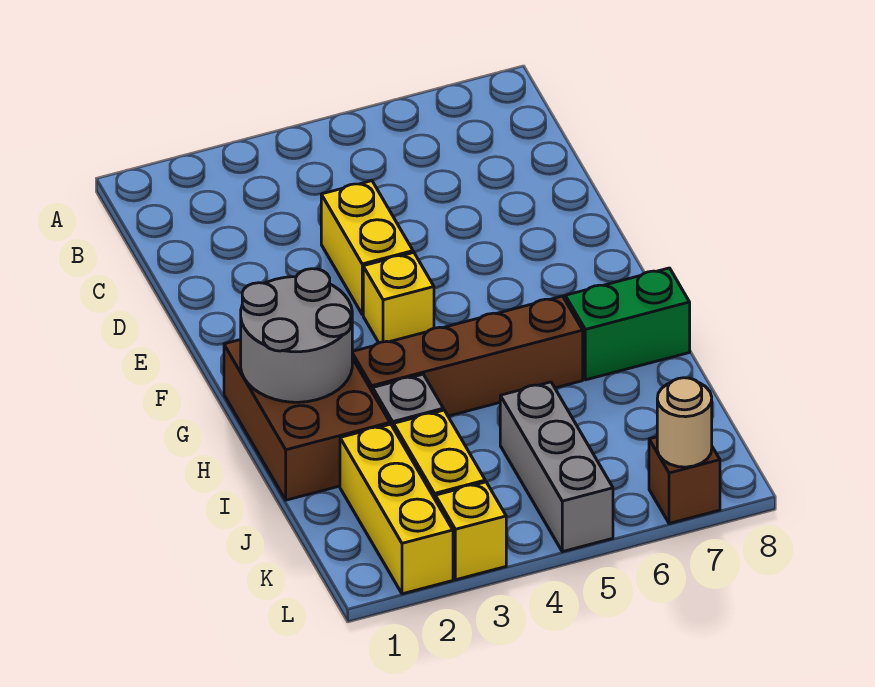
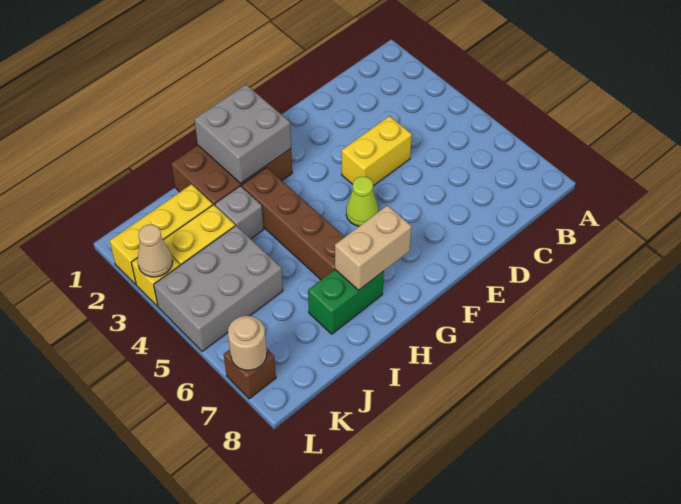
yellow brick F4 level 1 -> none
none -> lime cone F5 level 1
grey round brick G1:H2 level 2 -> grey brick G1:H2 level 2
none -> tan brick G7:H7 level 2
green brick H7:H8 level 1 -> green brick H7:I7 level 1
grey brick J5:L5 level 1 -> grey brick J4:L5 level 1
none -> tan cone L3 level 2

